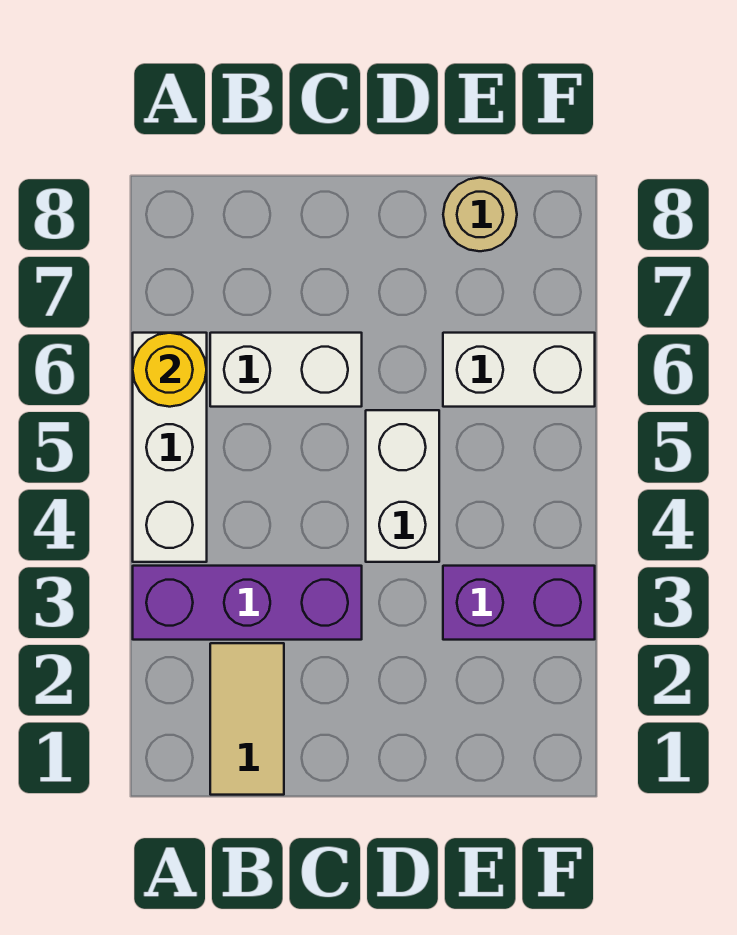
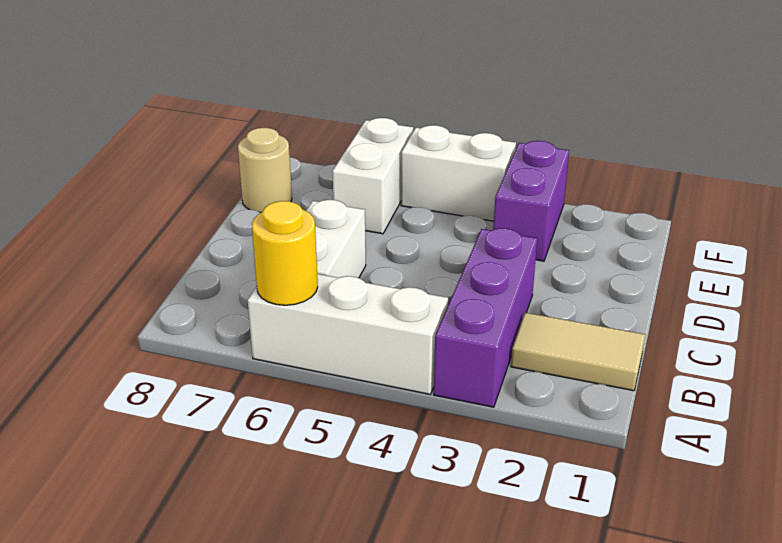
white brick D4:D5 level 1 -> white brick F4:F5 level 1

